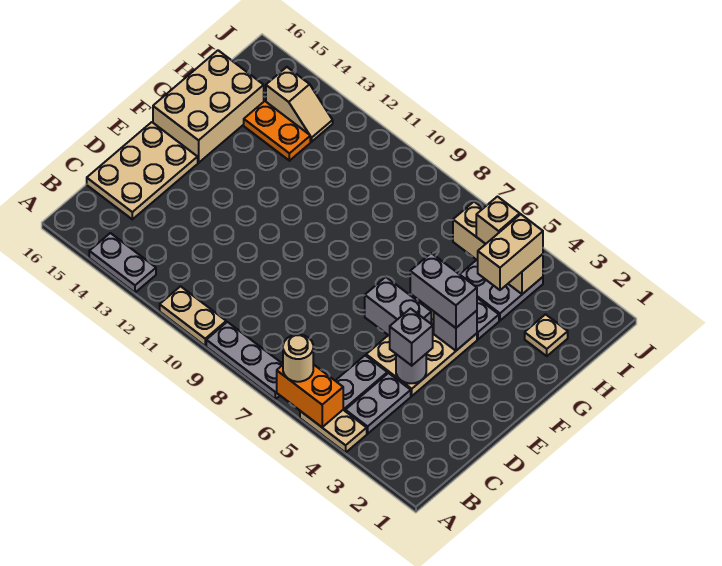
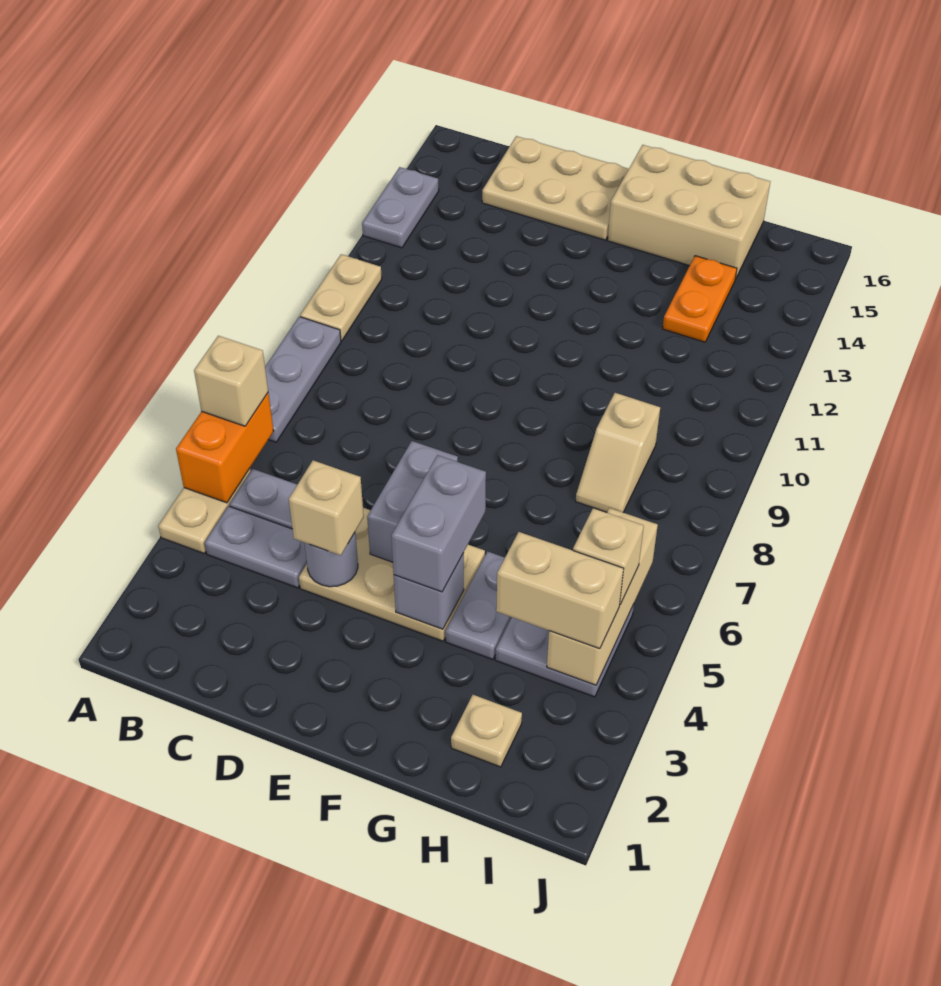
tan round brick A6 level 3 -> tan brick A6 level 3
grey brick D4 level 3 -> tan brick D4 level 3
tan slope I13:I14 level 1 top 14 -> tan slope H8:H9 level 1 top 9

